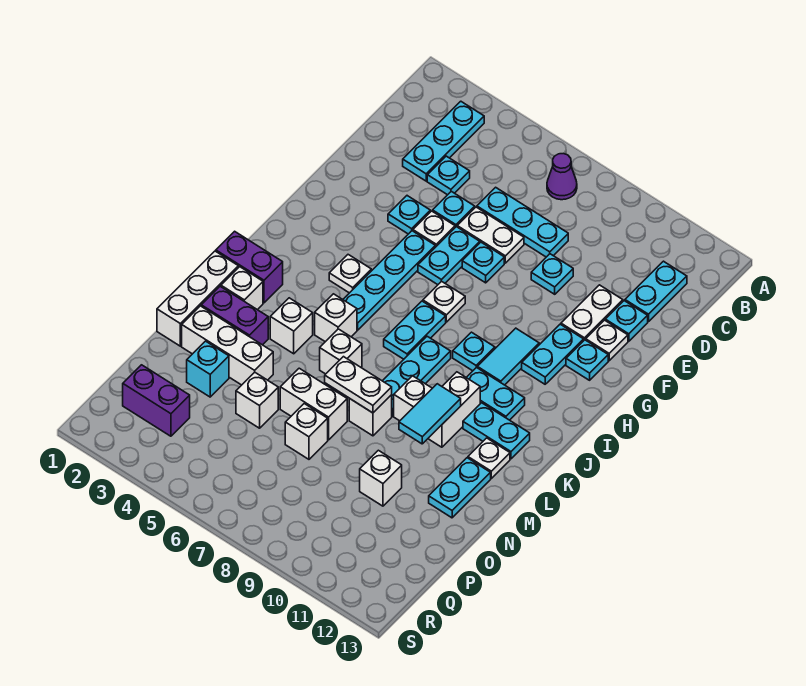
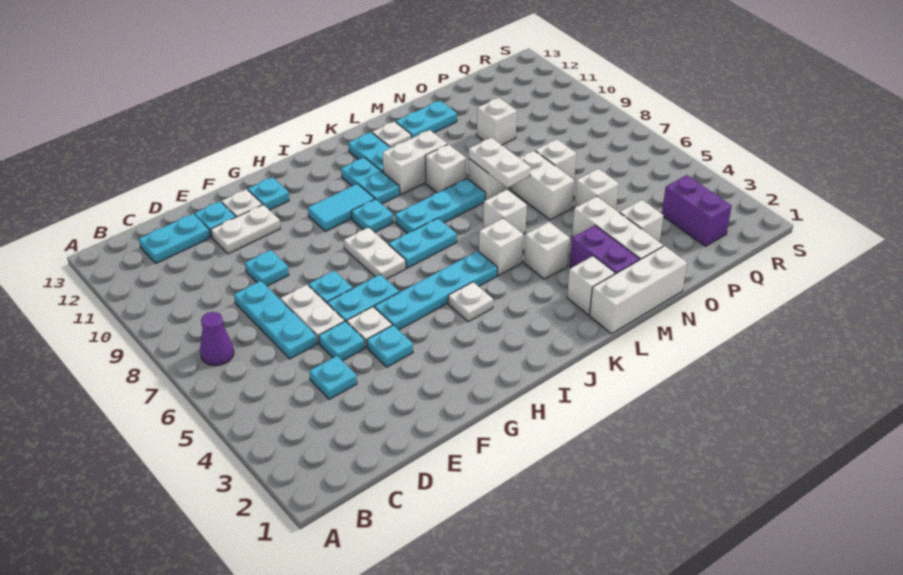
cyan plate B3:D3 level 1 -> none
cyan plate G11:H11 level 1 -> none
white plate H7 level 1 -> white plate H7:H8 level 1
purple brick K1:K2 level 1 -> none
cyan tile L10:M10 level 2 -> none
cyan brick O3 level 1 -> white brick O3 level 1

